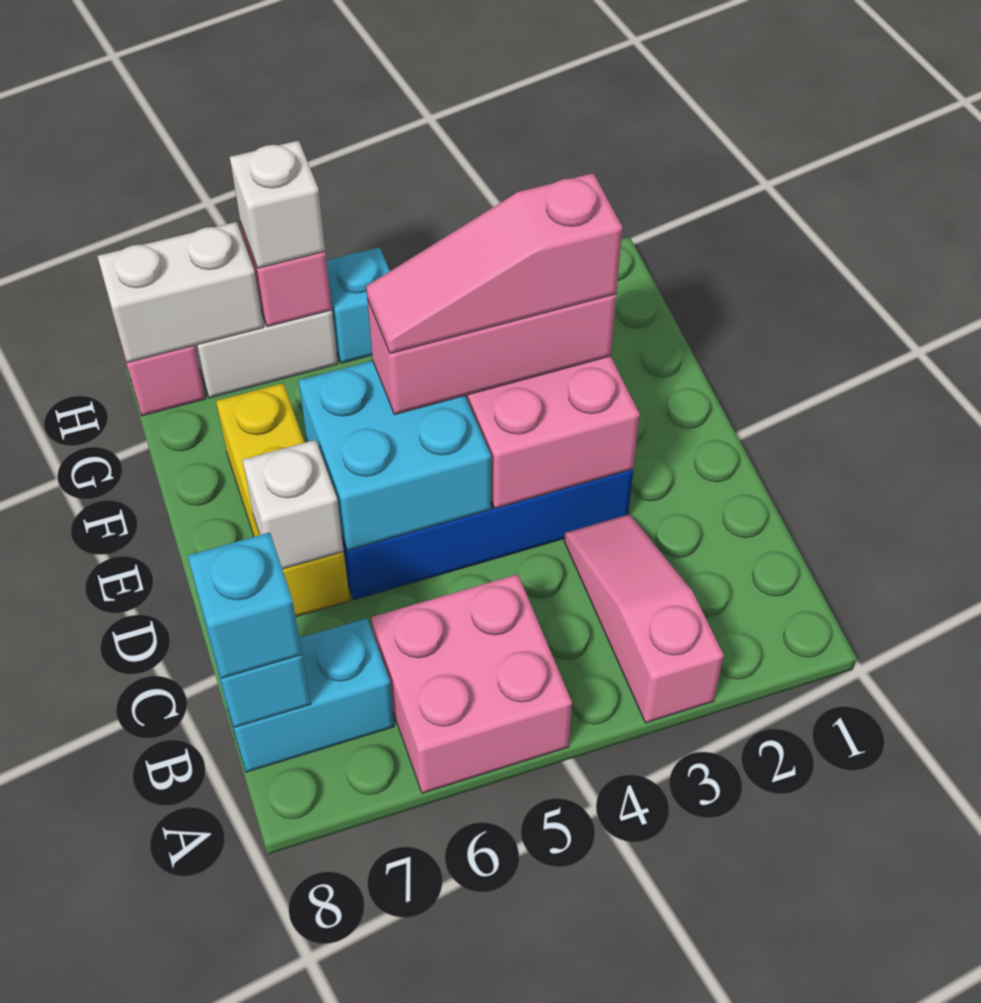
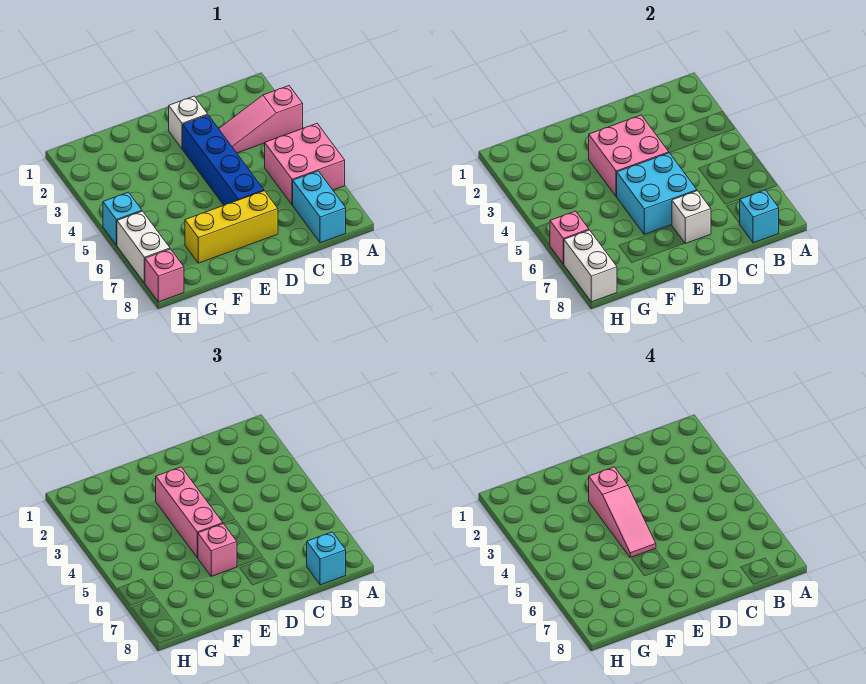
none -> pink brick E6 level 3
white brick H6 level 3 -> white brick D2 level 1

